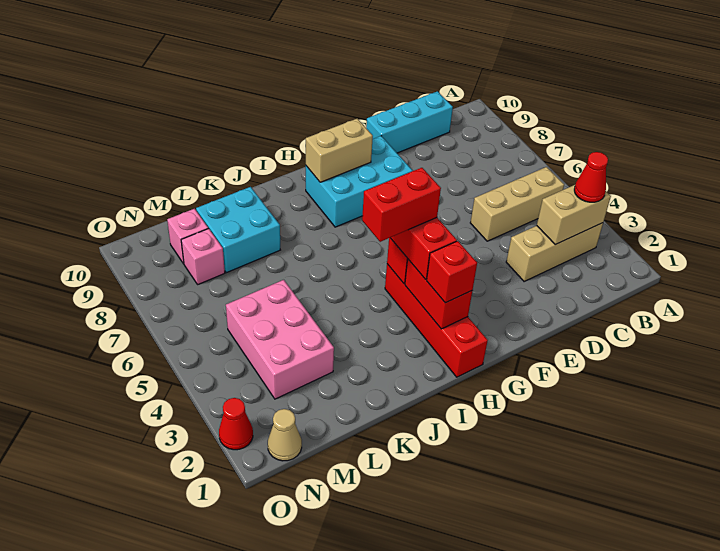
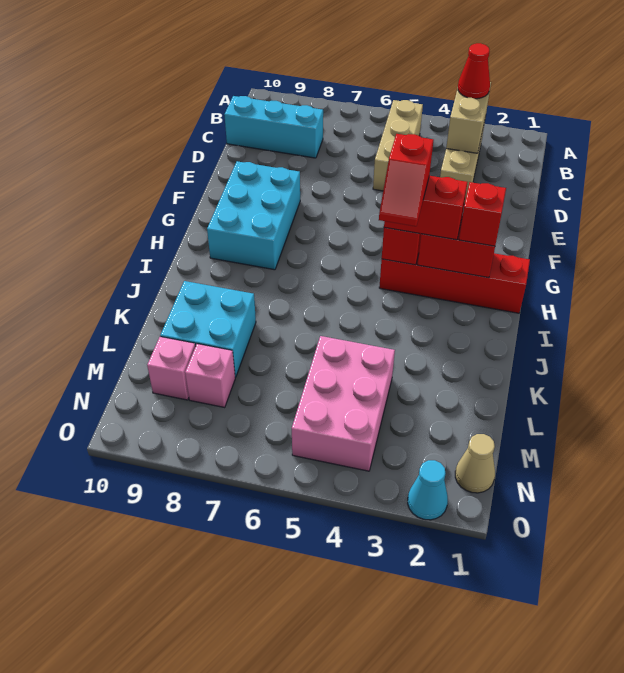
cyan brick C10:E10 level 1 -> cyan brick C8:C10 level 1
tan brick G9:H9 level 2 -> none
red brick H4:I4 level 4 -> red slope H4:I4 level 4 top H
pink brick L3:M5 level 1 -> pink brick L4:N5 level 1
red cone O2 level 1 -> cyan cone O2 level 1

